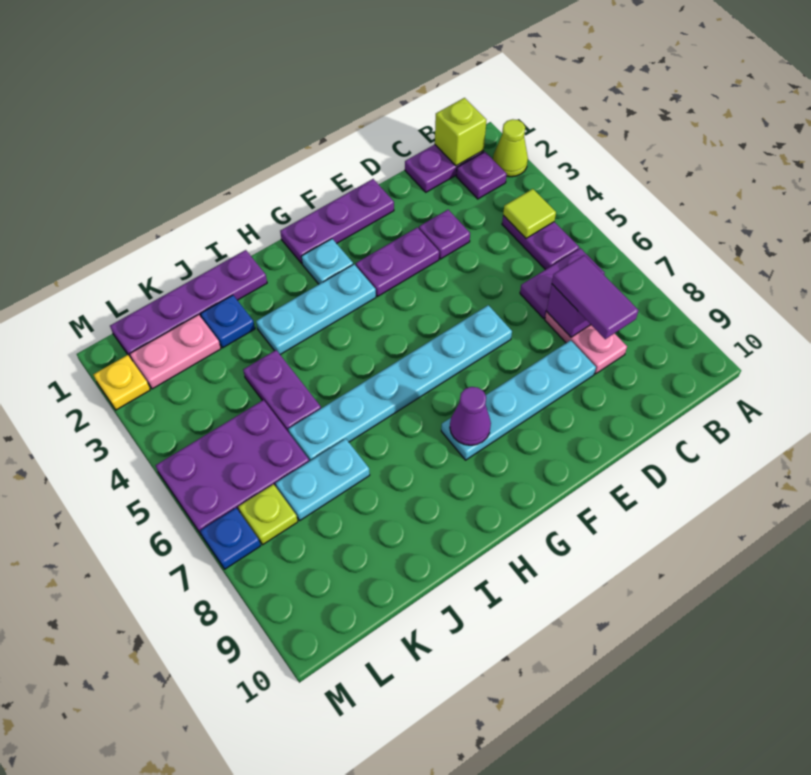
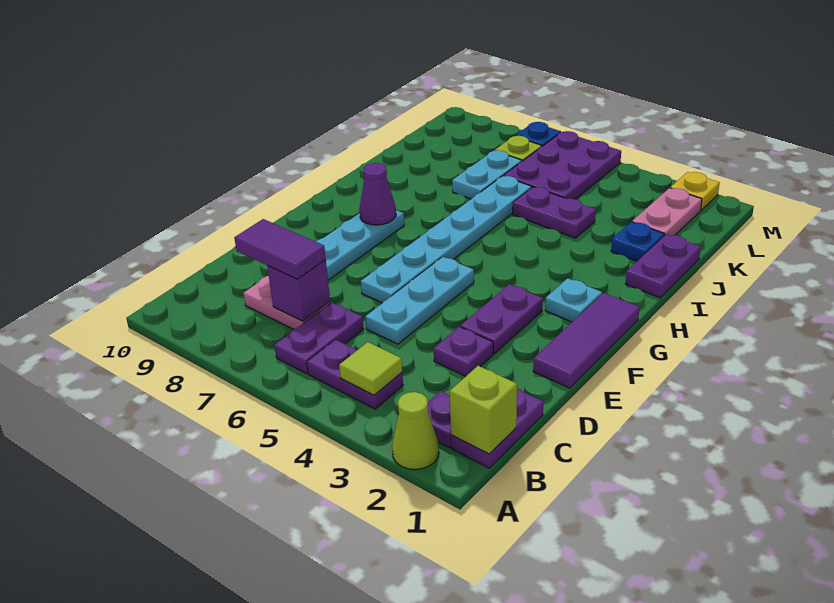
purple plate E1:G1 level 1 -> purple tile E1:G1 level 1
cyan plate G3:I3 level 1 -> cyan plate D5:F5 level 1
purple plate I1:L1 level 1 -> purple plate I1:J1 level 1

